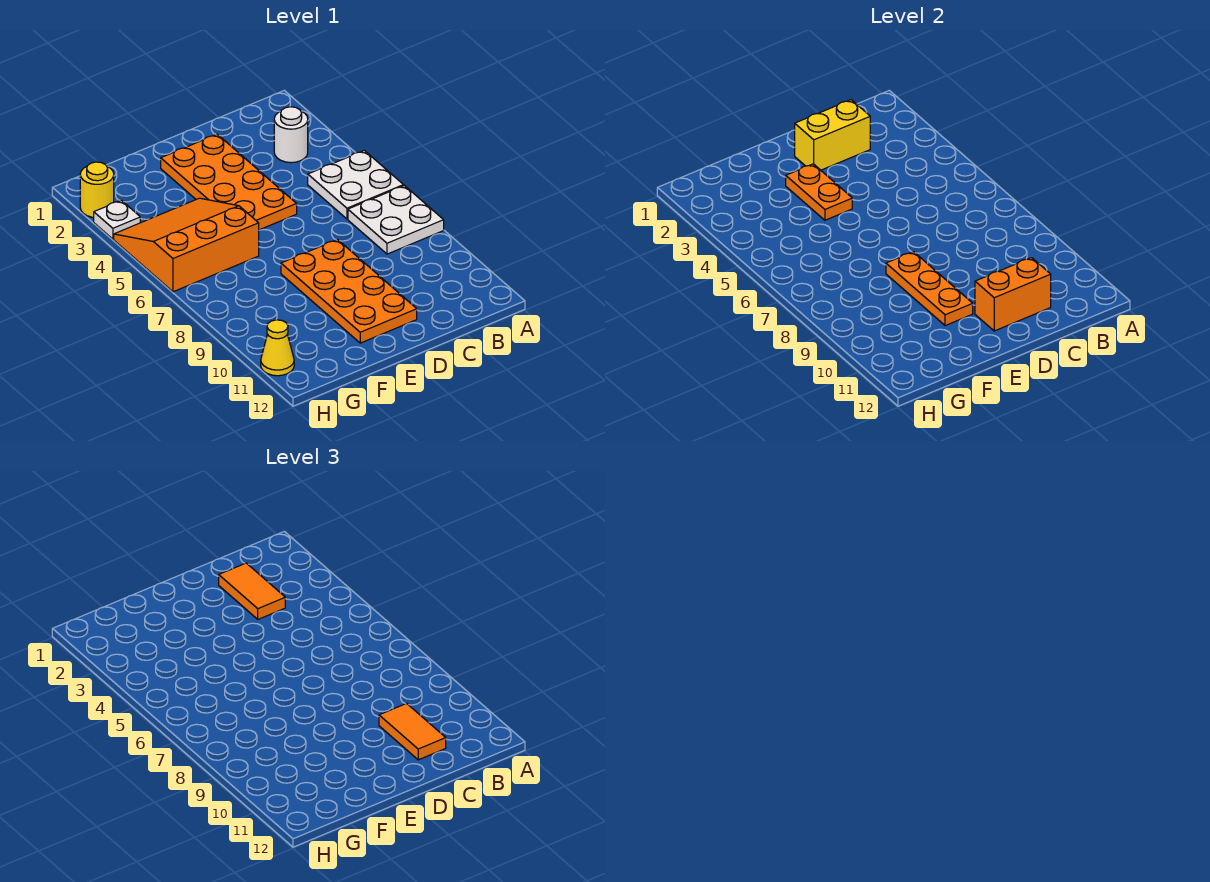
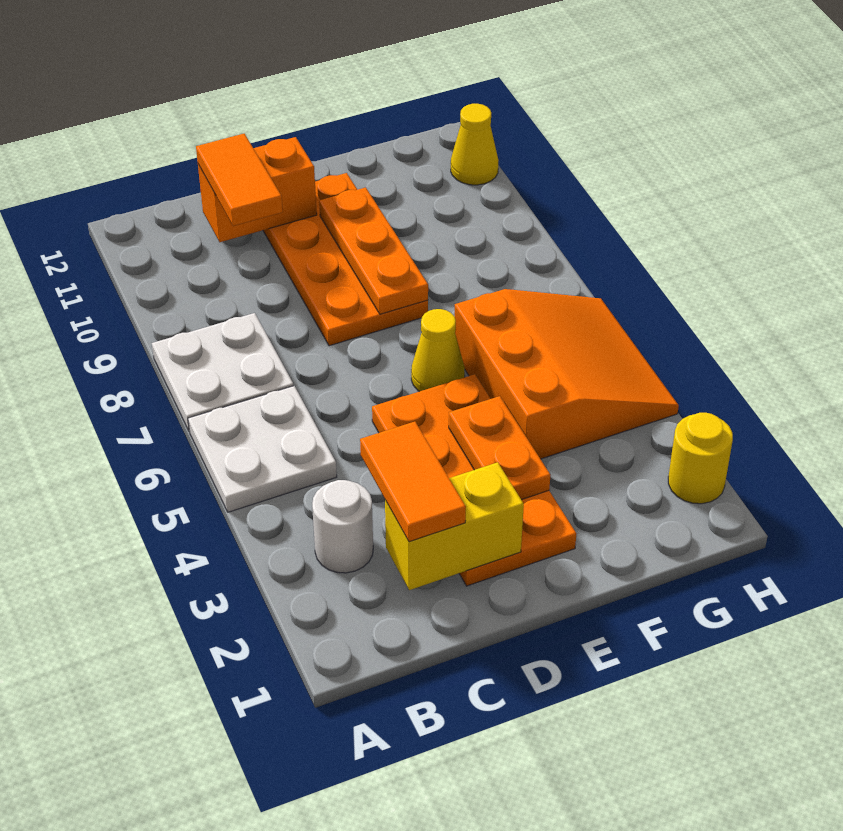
none -> yellow cone E6 level 1
orange slope F4:H6 level 1 top 6 -> orange slope F4:H6 level 1 top F
white plate H3 level 1 -> none

